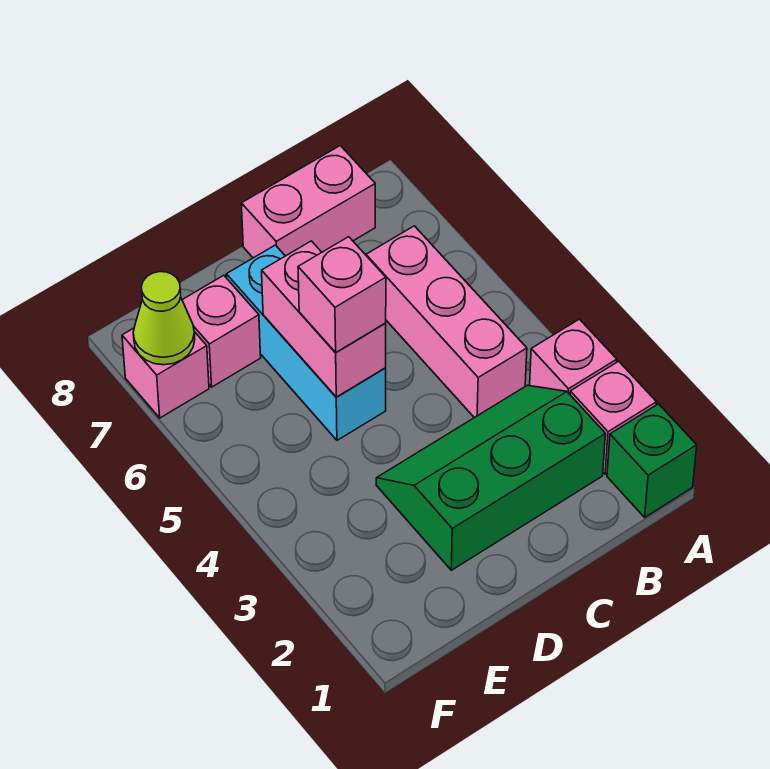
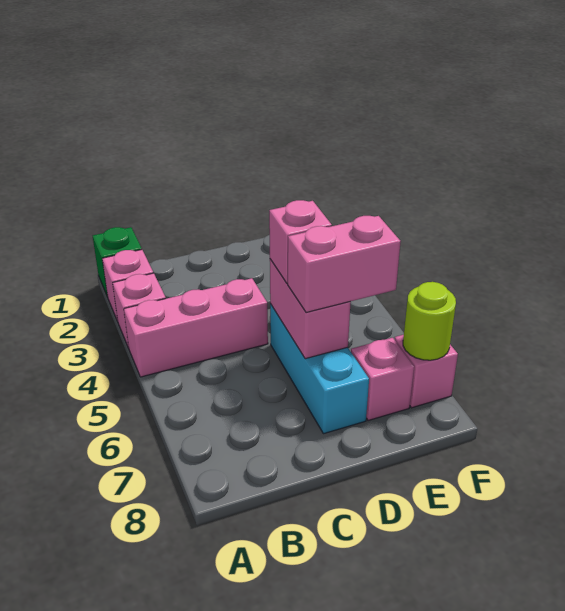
green slope B2:D3 level 1 top 2 -> none
pink brick B4:B6 level 1 -> pink brick A4:C4 level 1
pink brick B8:C8 level 1 -> pink brick D6:E6 level 3
lime cone F7 level 2 -> lime round brick F7 level 2

